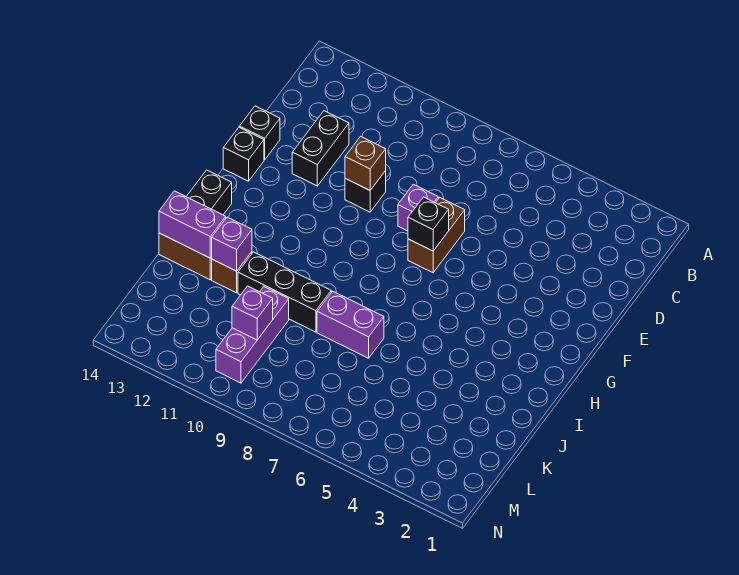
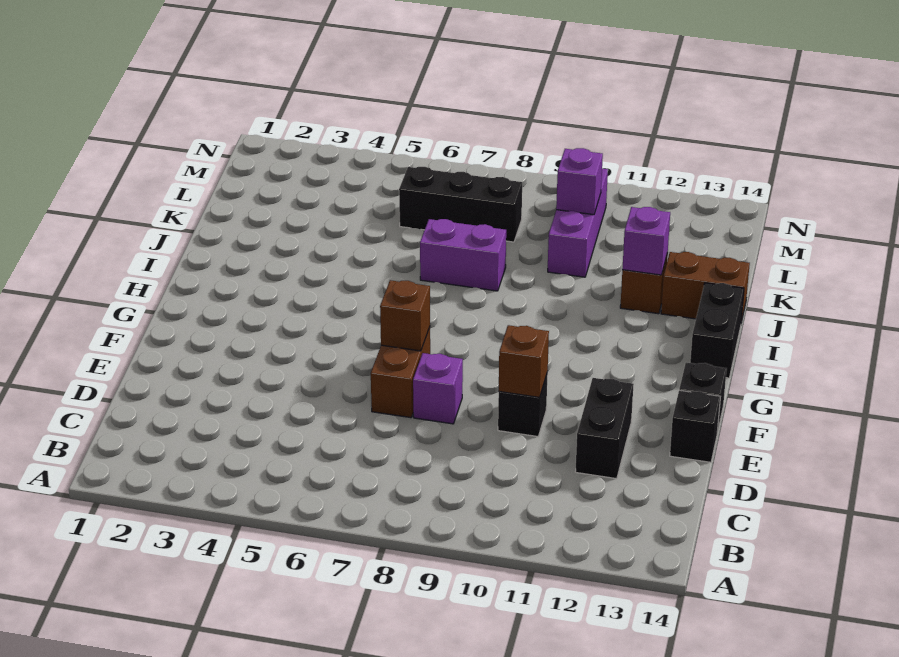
black brick F7 level 2 -> brown brick F7 level 2
black brick J9:J11 level 1 -> black brick L6:L8 level 1
purple brick J13:J14 level 2 -> none

